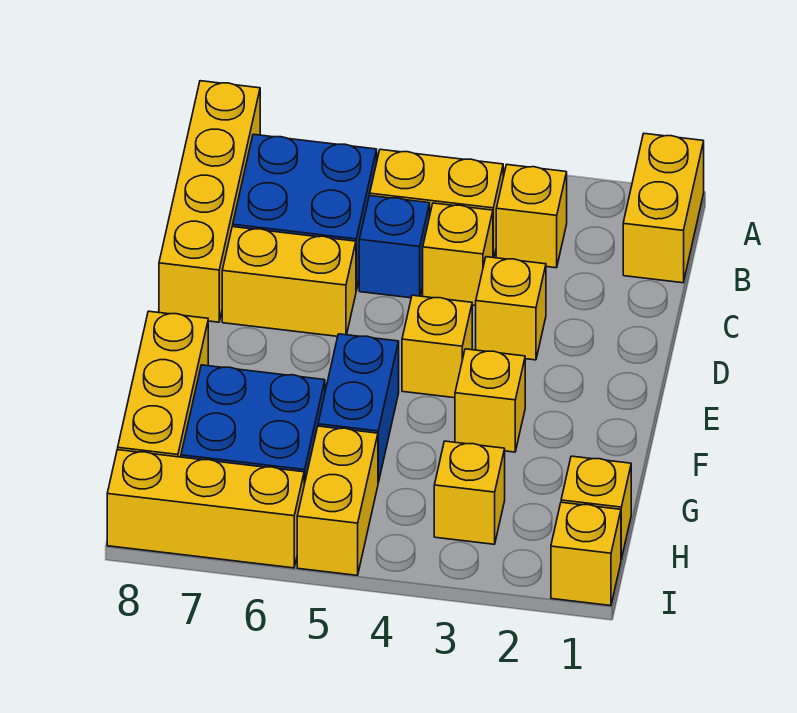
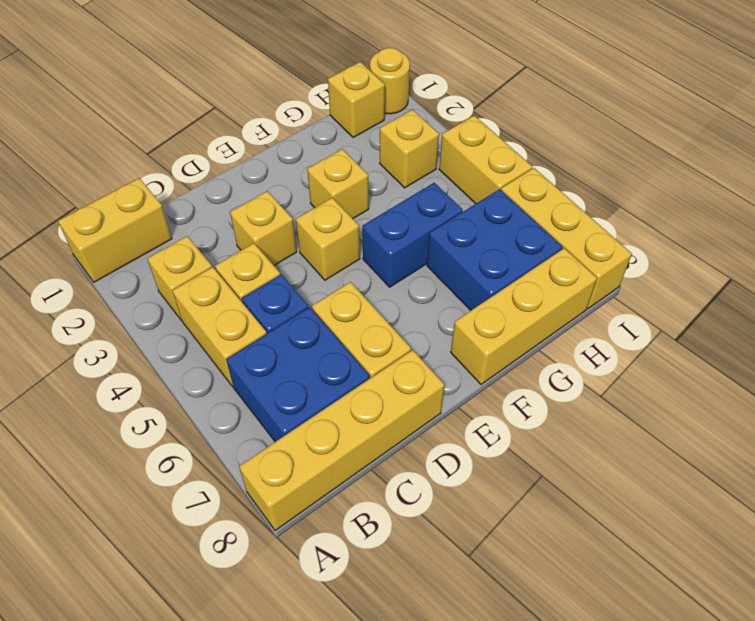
yellow brick H5:I5 level 1 -> yellow brick I4:I5 level 1
yellow brick I1 level 1 -> yellow round brick I1 level 1

